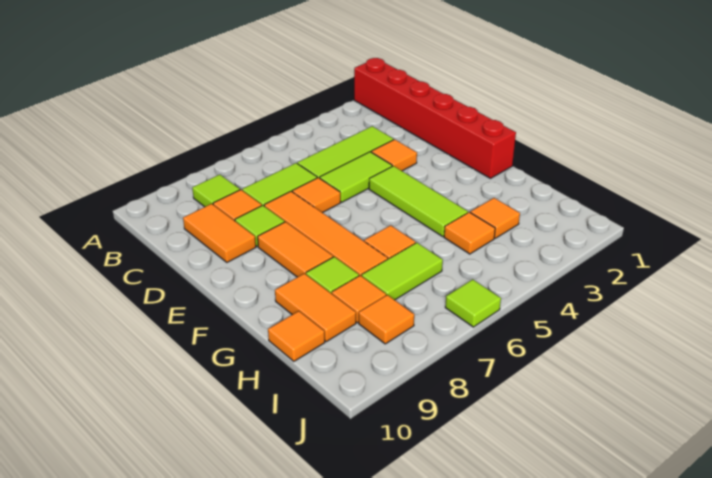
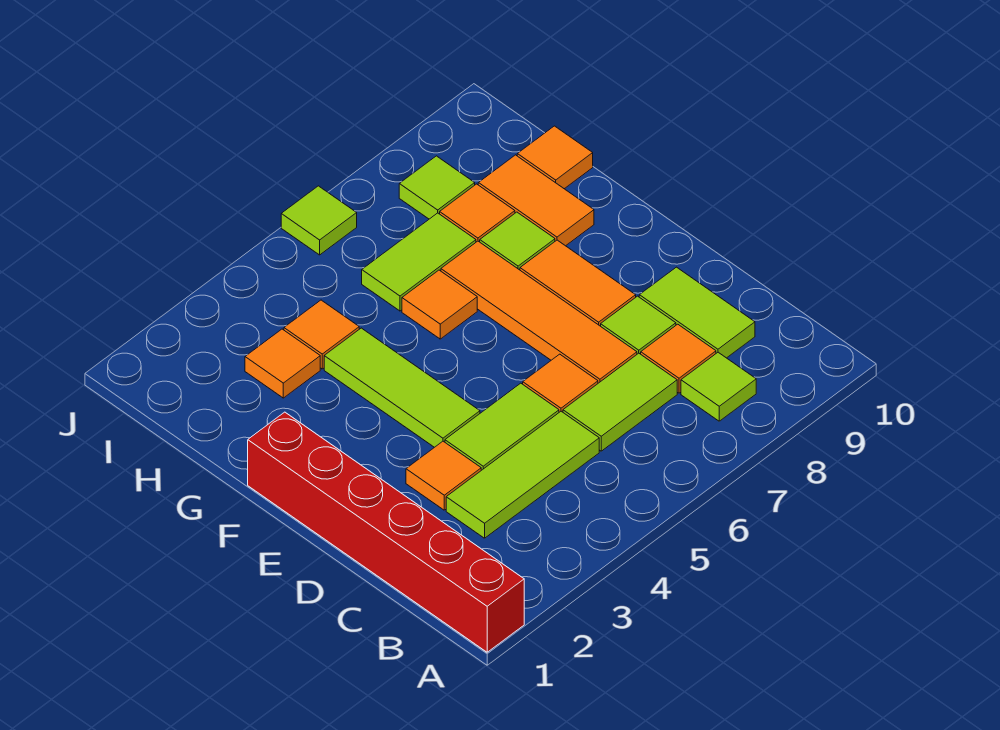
orange tile C9:D9 level 1 -> lime tile C9:D9 level 1
orange tile I8 level 1 -> lime tile I8 level 1

